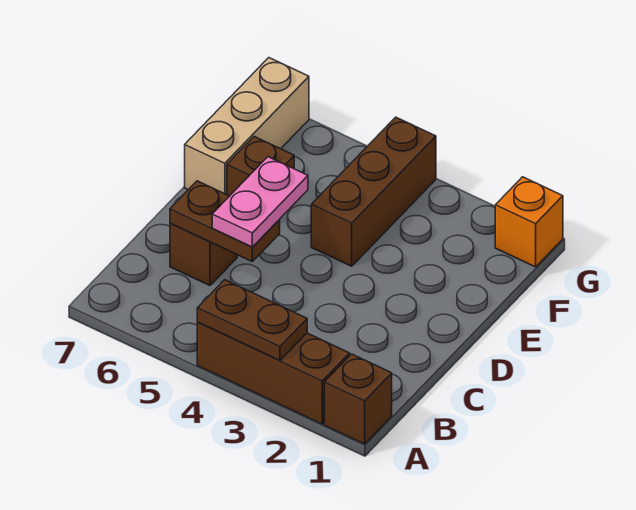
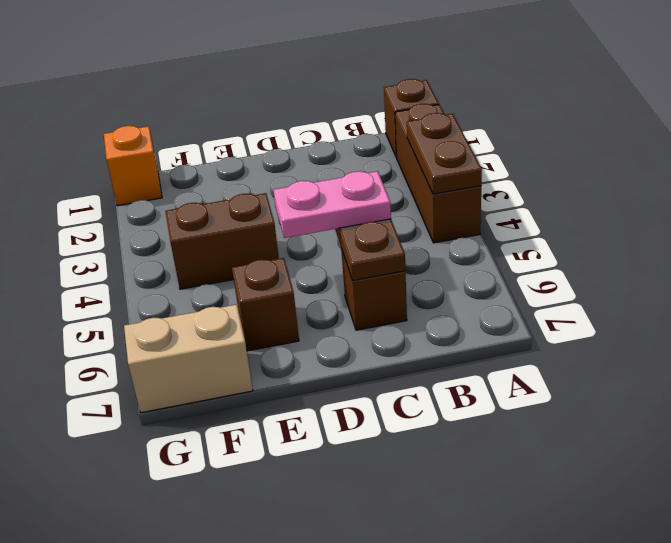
brown brick E4:G4 level 1 -> brown brick E4:F4 level 1
tan brick E7:G7 level 1 -> tan brick F7:G7 level 1

